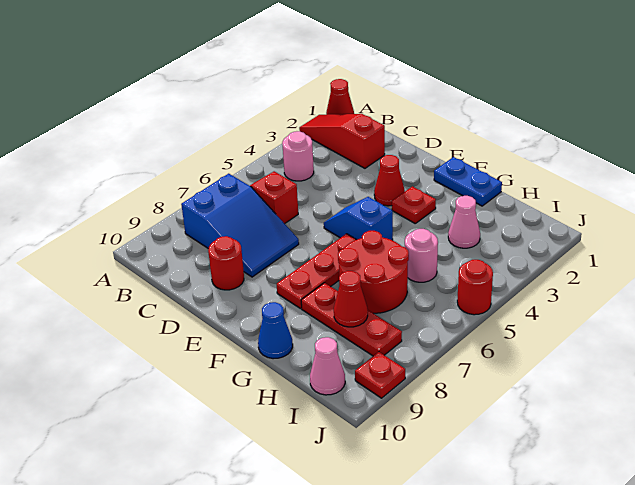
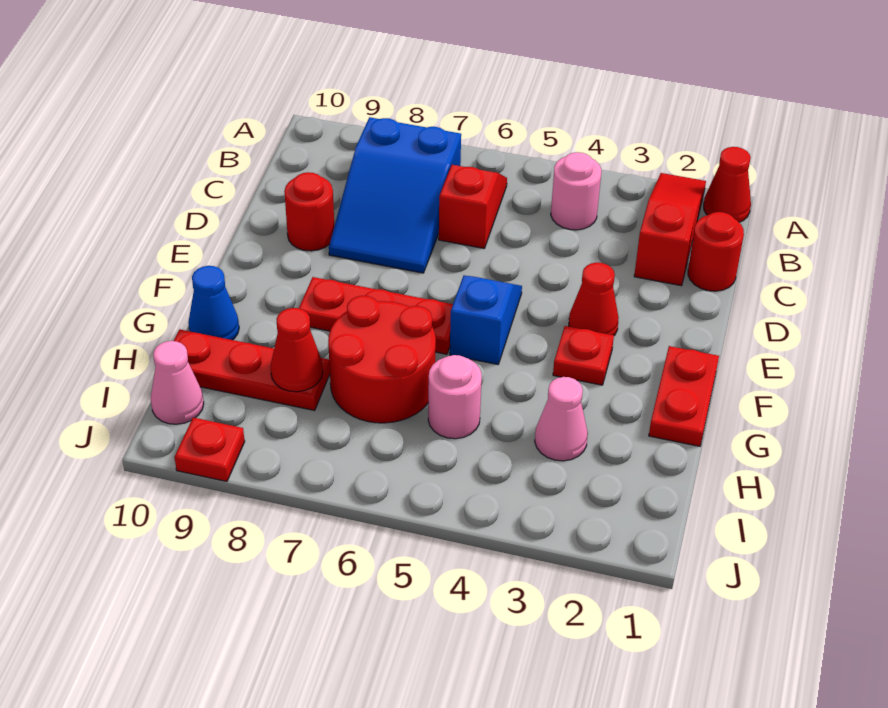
blue plate F1:G1 level 1 -> red plate F1:G1 level 1
red plate G8:I8 level 1 -> red plate H8:H10 level 1
red round brick J5 level 1 -> red round brick C1 level 1

